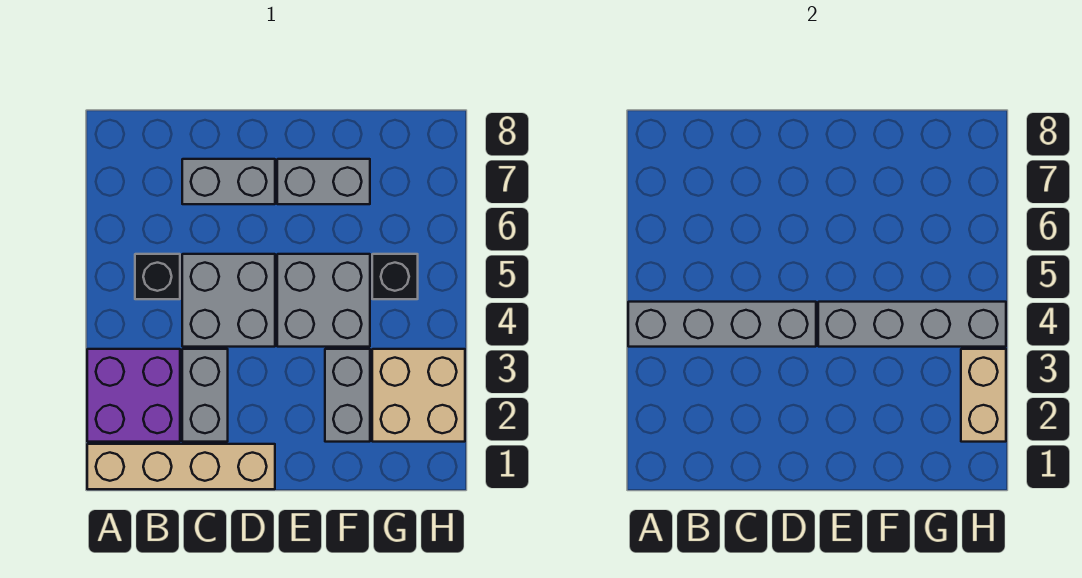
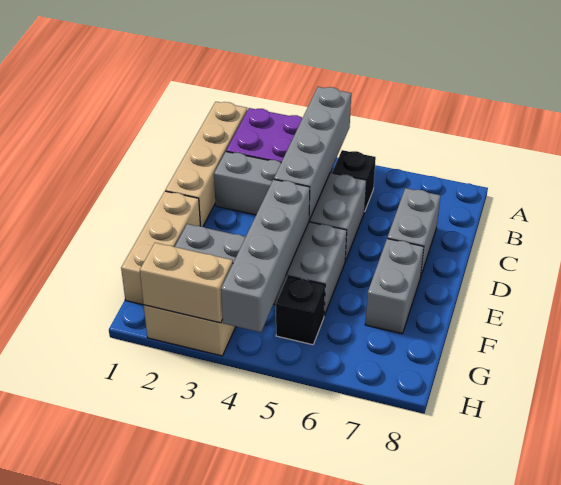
none -> tan brick E1:G1 level 1

